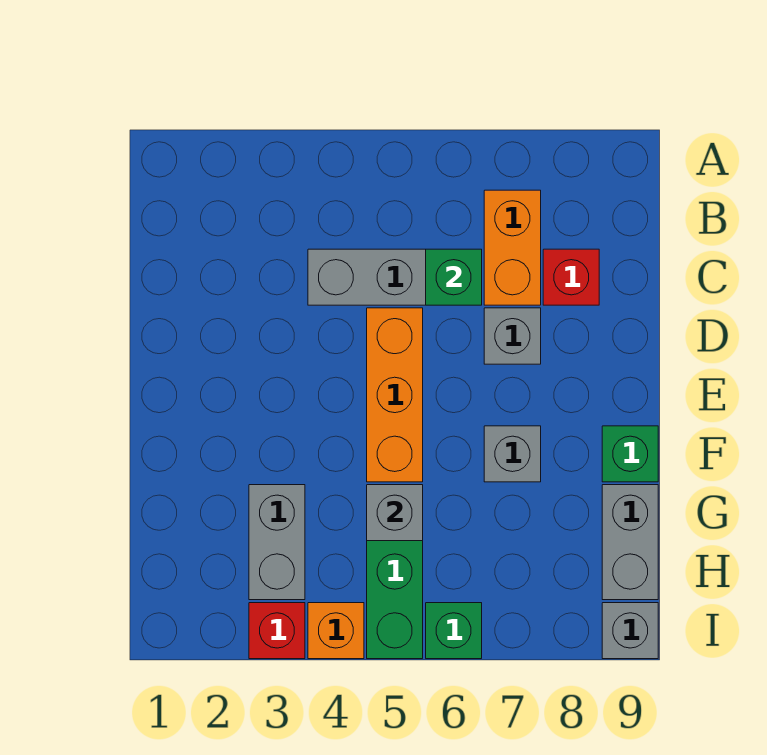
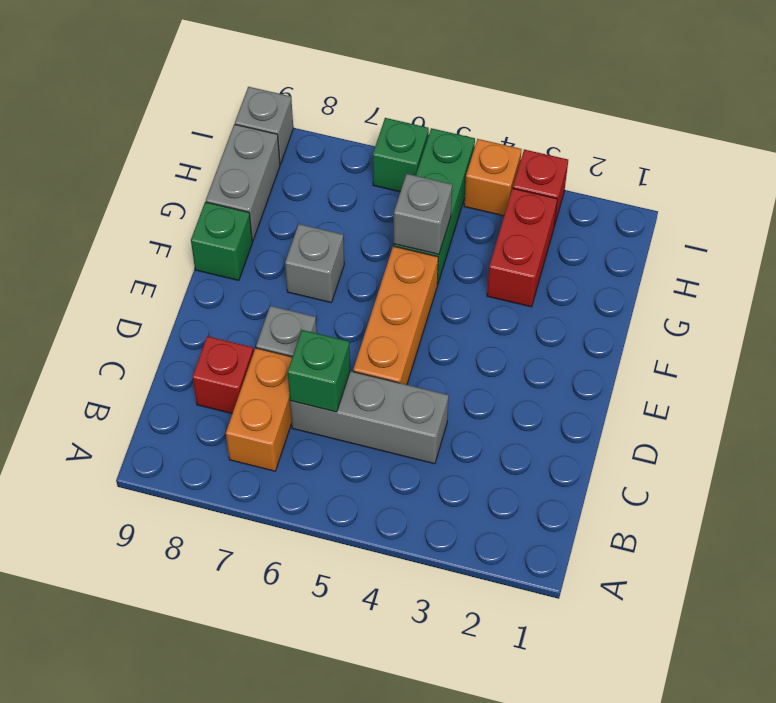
grey brick G3:H3 level 1 -> red brick G3:H3 level 1

